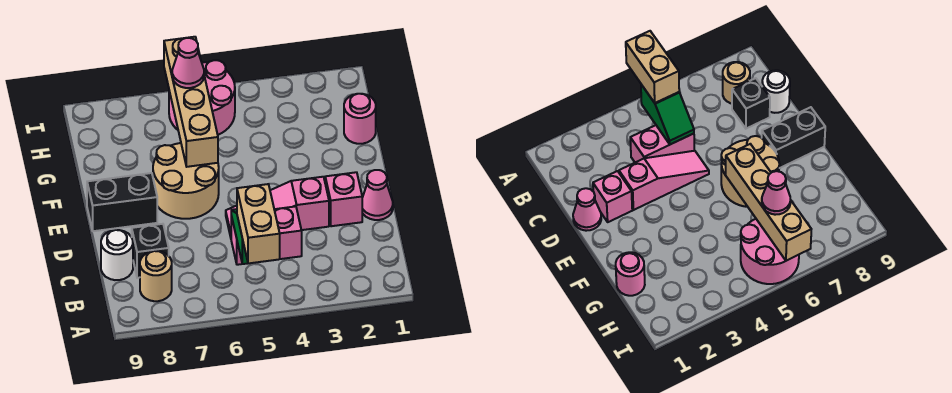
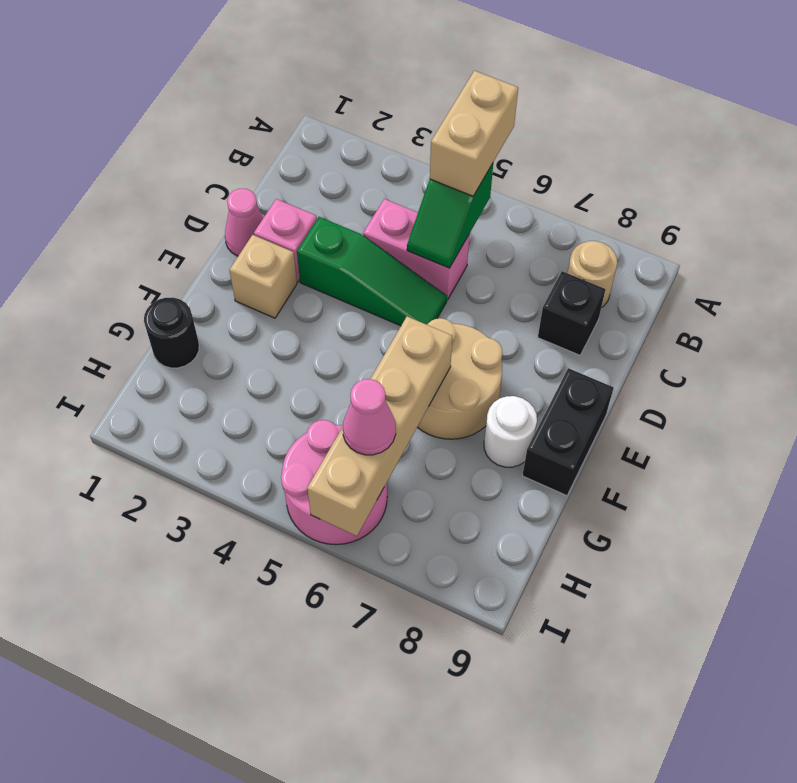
white round brick C9 level 1 -> white round brick F8 level 1
pink slope D3:D5 level 1 top 3 -> green slope D3:D5 level 1 top 3
none -> tan brick E2 level 1
black brick E8:E9 level 1 -> black brick E9:F9 level 1
pink round brick G1 level 1 -> black round brick G1 level 1

